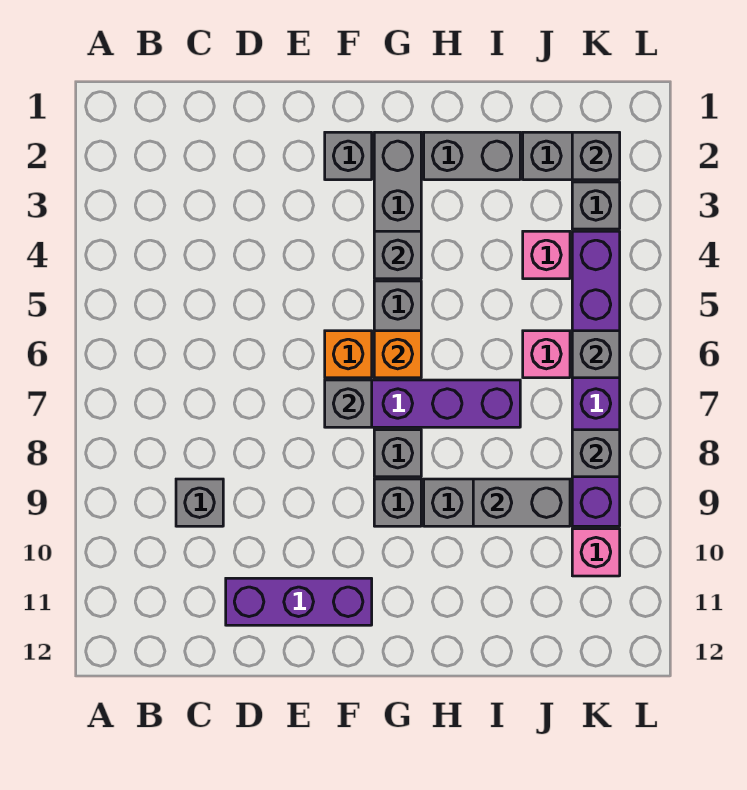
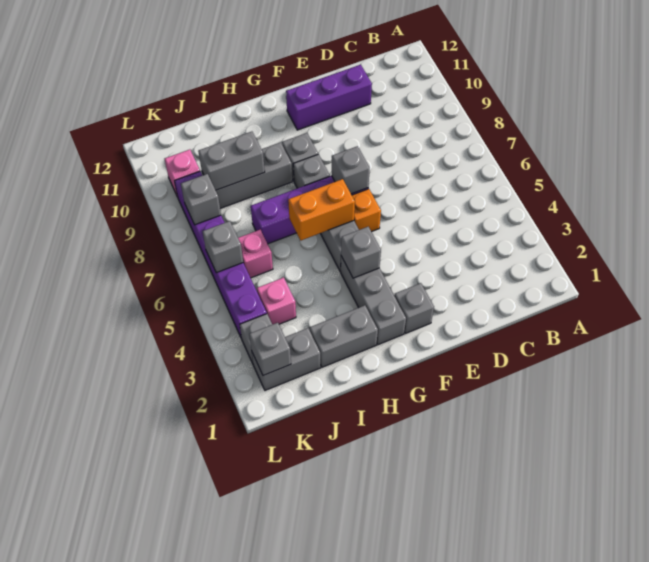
grey brick C9 level 1 -> none
orange brick G6 level 2 -> orange brick G6:H6 level 2

